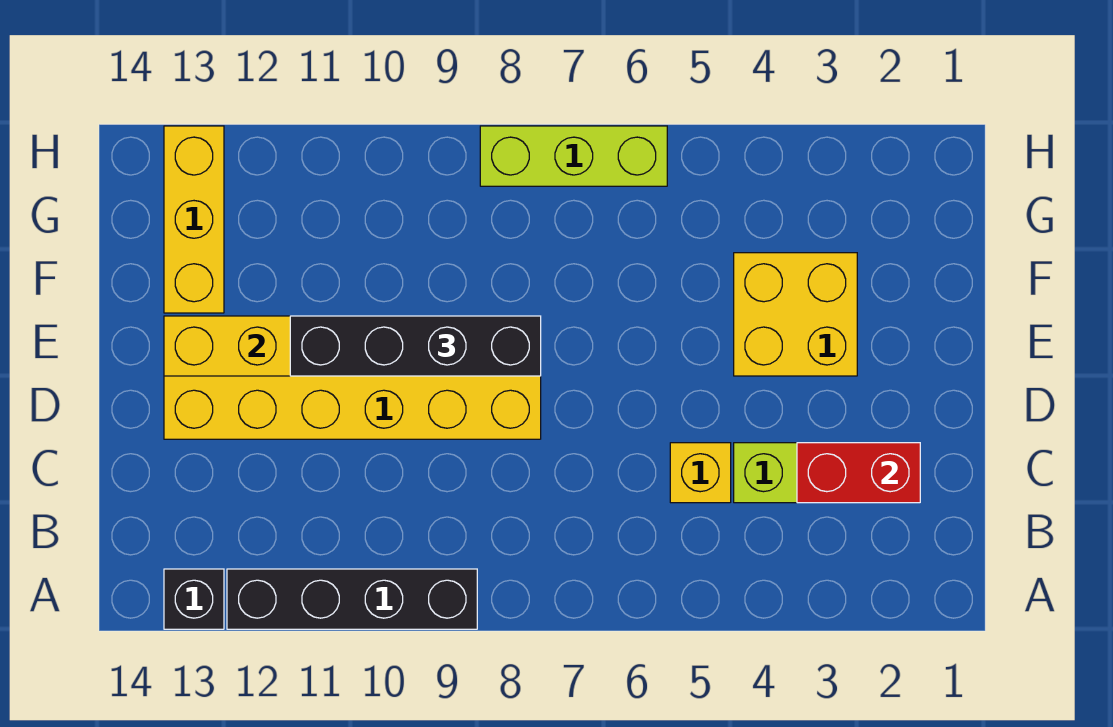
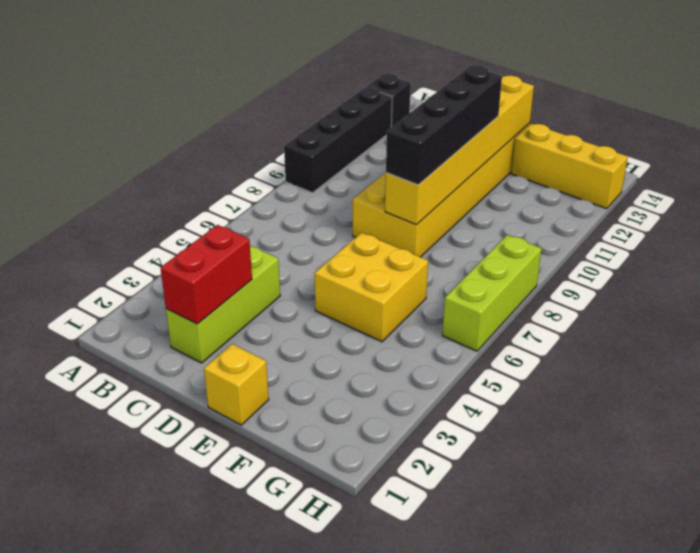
yellow brick C5 level 1 -> yellow brick E1 level 1
yellow brick E3:F4 level 1 -> yellow brick E5:F6 level 1

